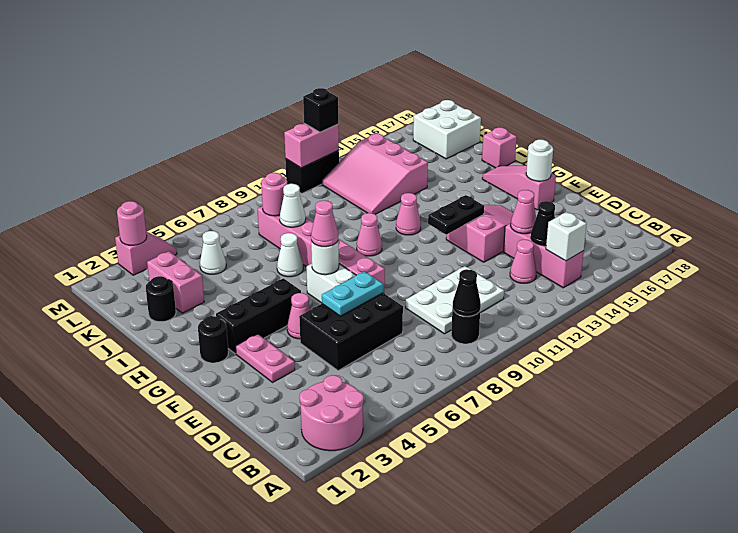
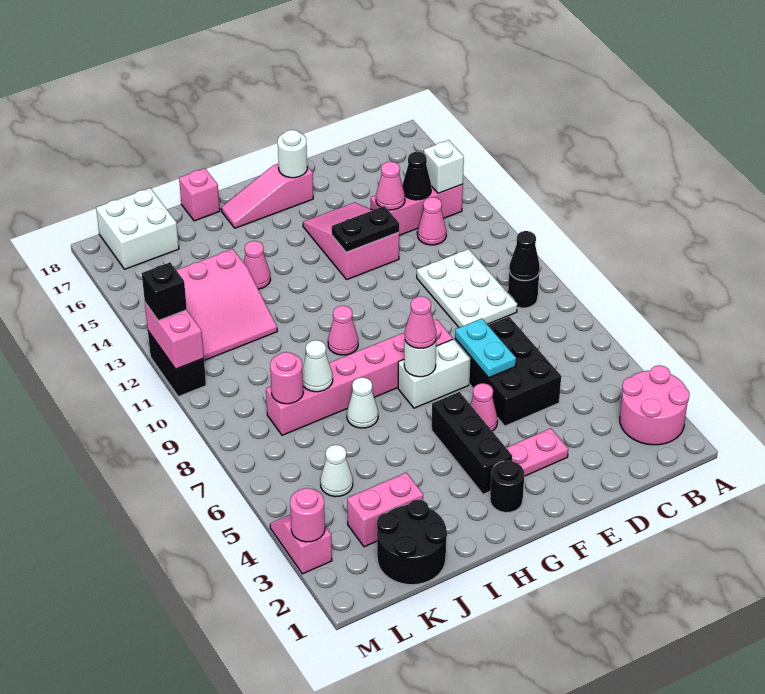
black plate F12:F13 level 2 -> black plate E13:F13 level 2
pink cone H12 level 1 -> pink cone I14 level 1
black round brick J2 level 1 -> black round brick J1:K2 level 1

